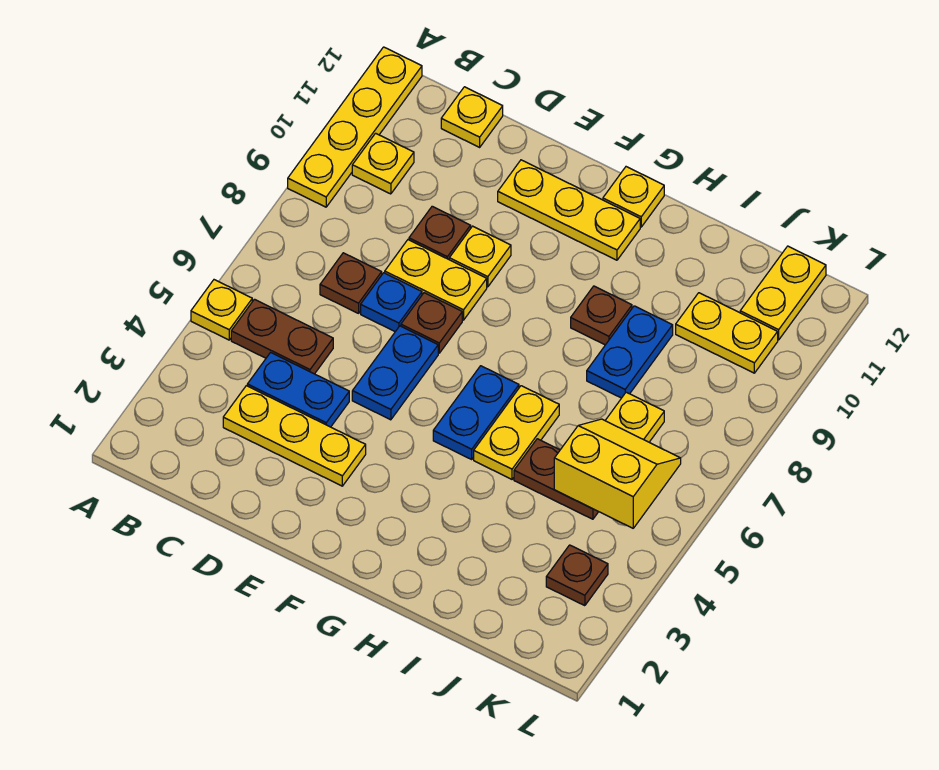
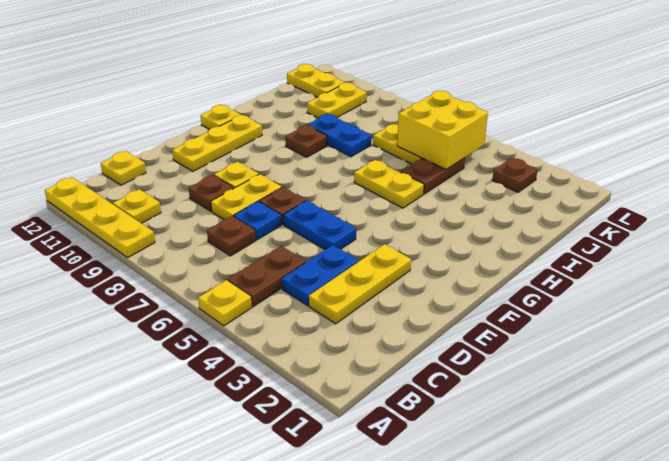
blue plate G5:G6 level 1 -> none
yellow slope J5:K6 level 2 top 5 -> yellow brick J5:K6 level 2

